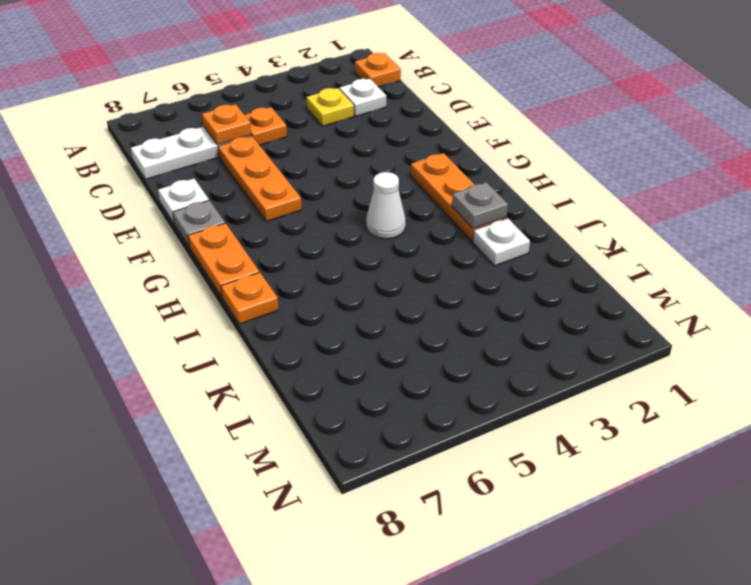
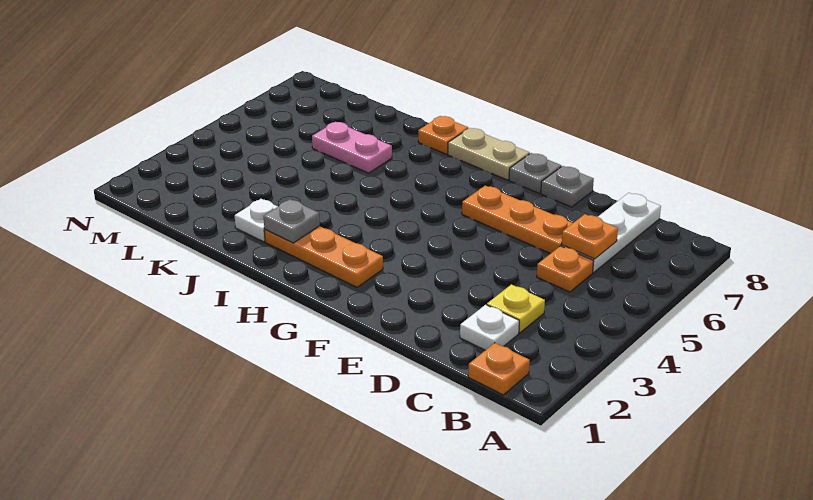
white plate E8 level 1 -> grey plate E8 level 1
orange plate G8:H8 level 1 -> tan plate G8:H8 level 1
white cone H4 level 1 -> none
none -> pink plate J6:K6 level 1

